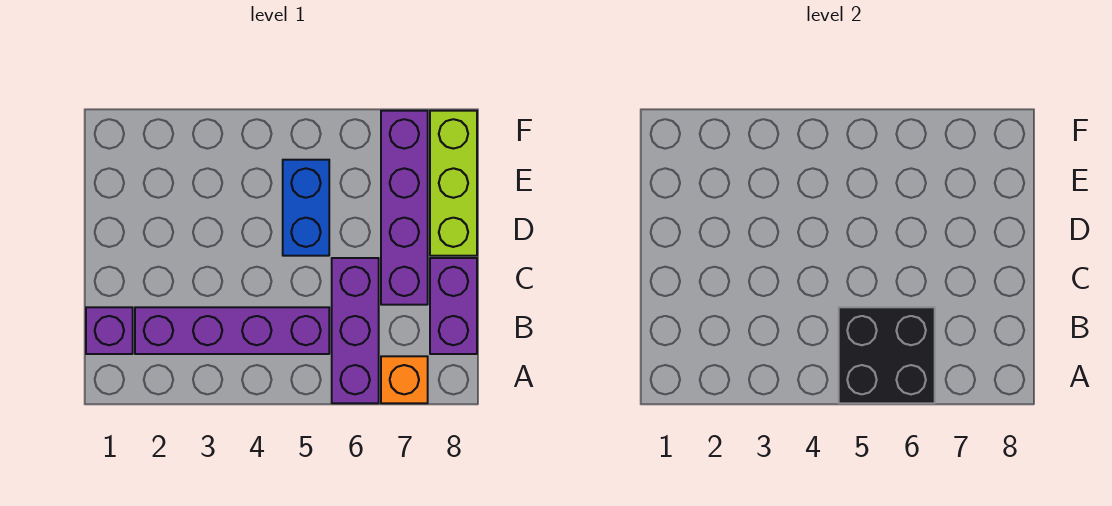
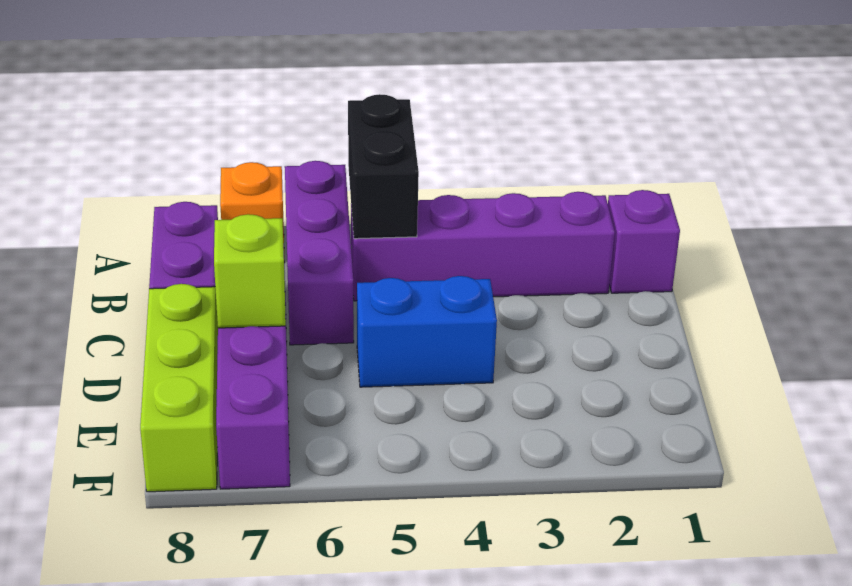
black brick A5:B6 level 2 -> black brick A5:B5 level 2
blue brick D5:E5 level 1 -> blue brick D4:D5 level 1
none -> lime brick D7 level 2

